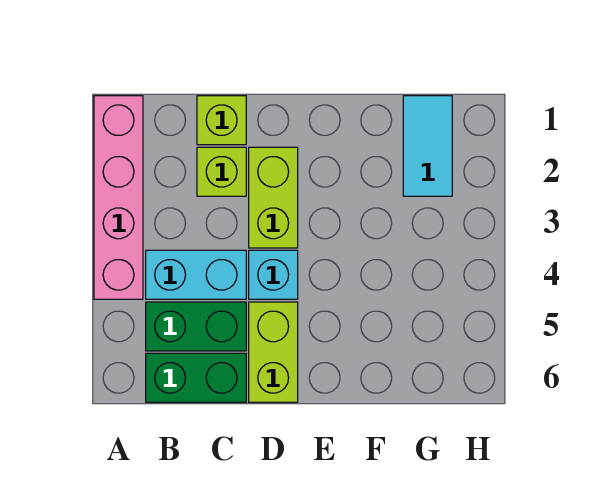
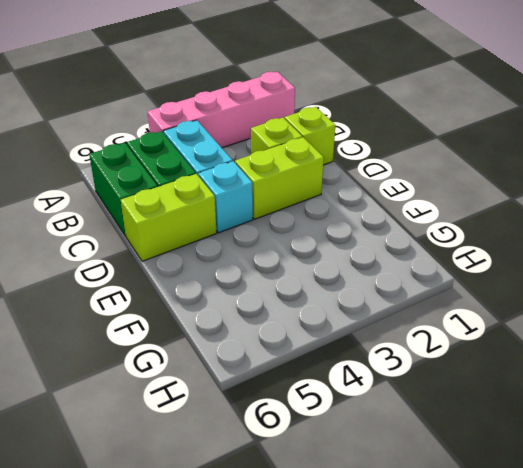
cyan tile G1:G2 level 1 -> none

